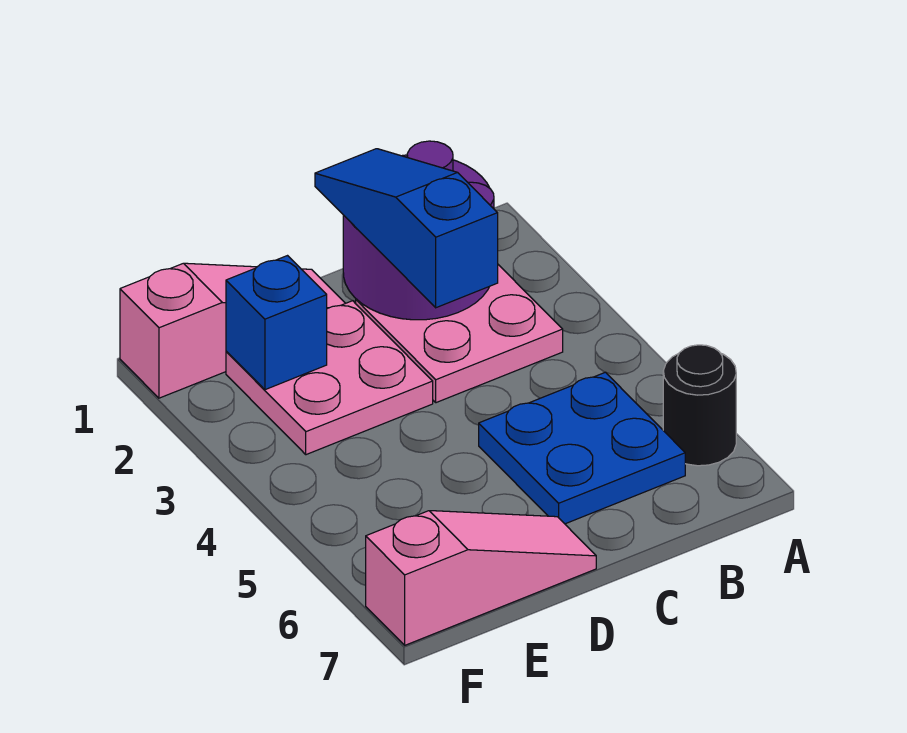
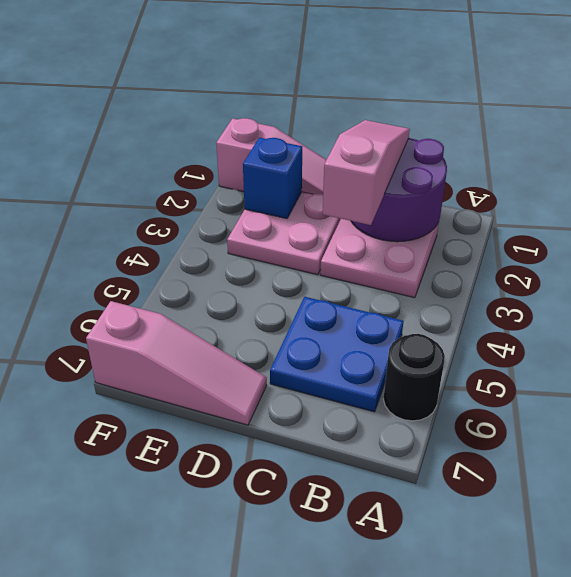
blue slope C1:C3 level 3 top 3 -> pink slope C1:C3 level 3 top 3

